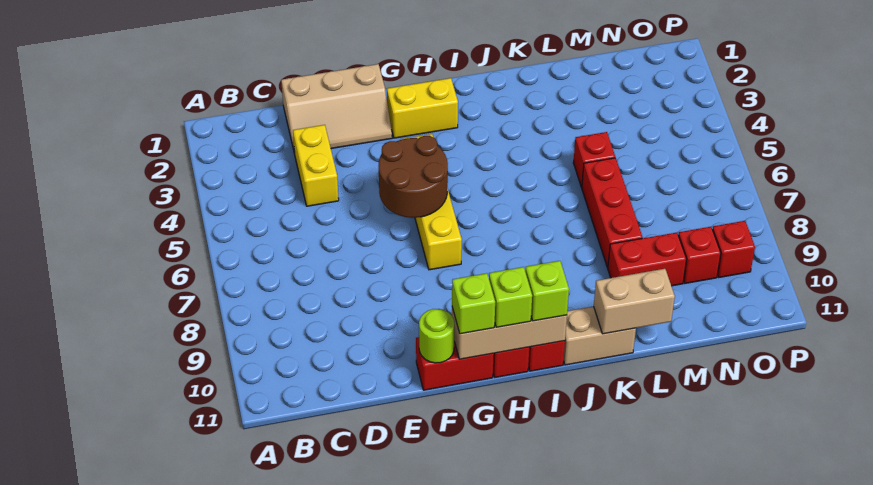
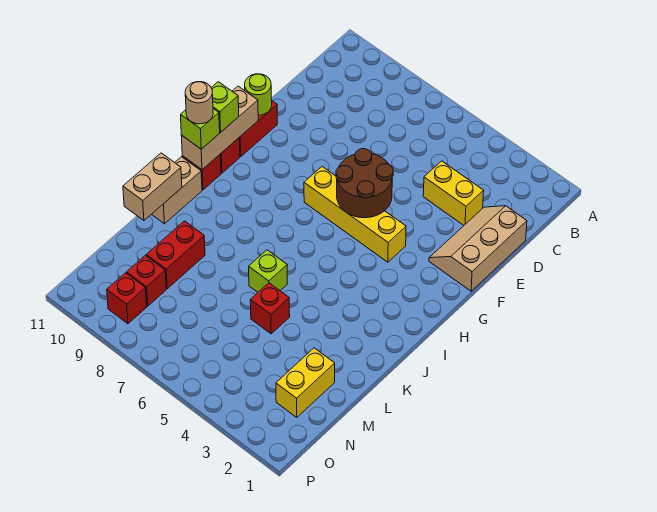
yellow brick G2:H2 level 1 -> yellow brick M2:N2 level 1
lime brick G11 level 3 -> lime brick K6 level 1
none -> tan round brick I11 level 4
red brick L6:L8 level 1 -> none

